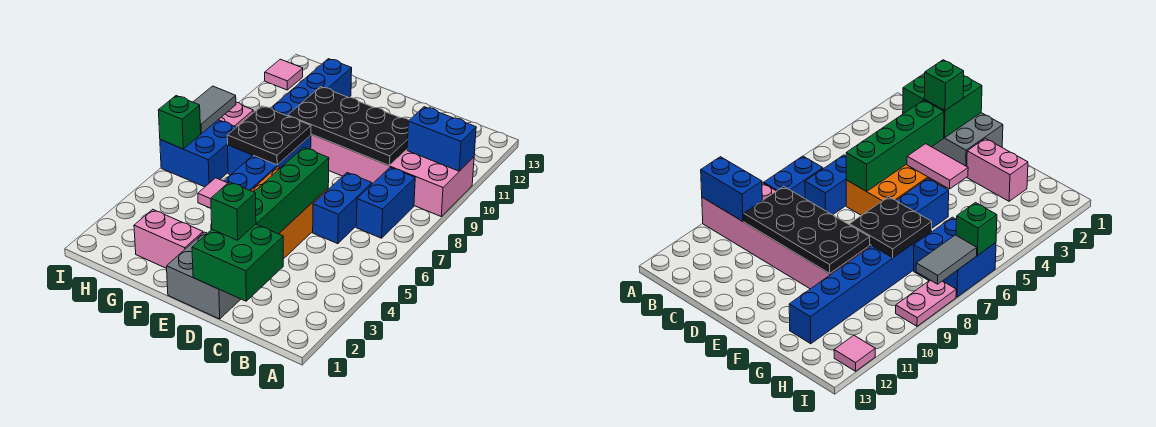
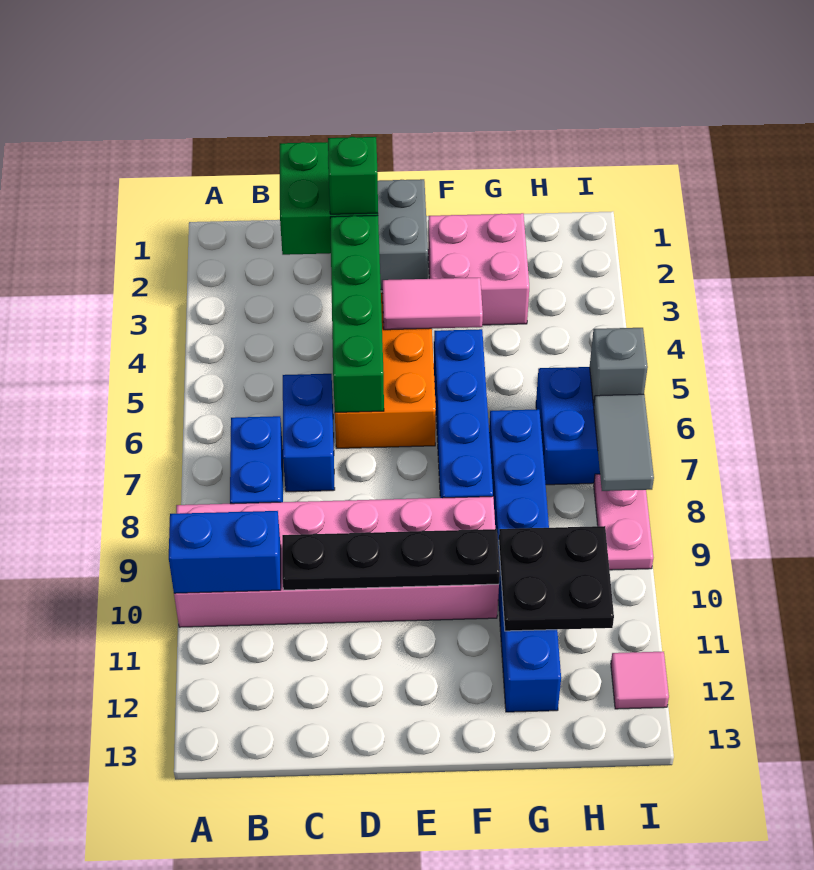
black plate C9:F10 level 2 -> black plate C10:F10 level 2
pink brick F2:G2 level 1 -> pink brick F2:G3 level 1
black plate F7:G8 level 2 -> black plate G10:H11 level 2
green brick I6 level 2 -> grey brick I6 level 2

